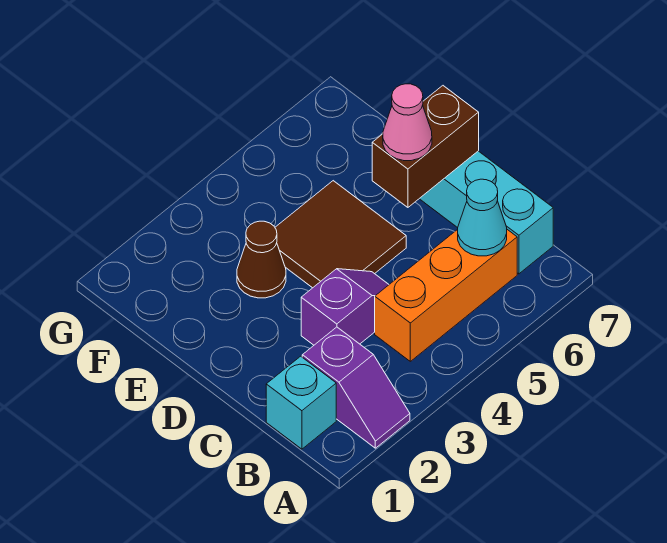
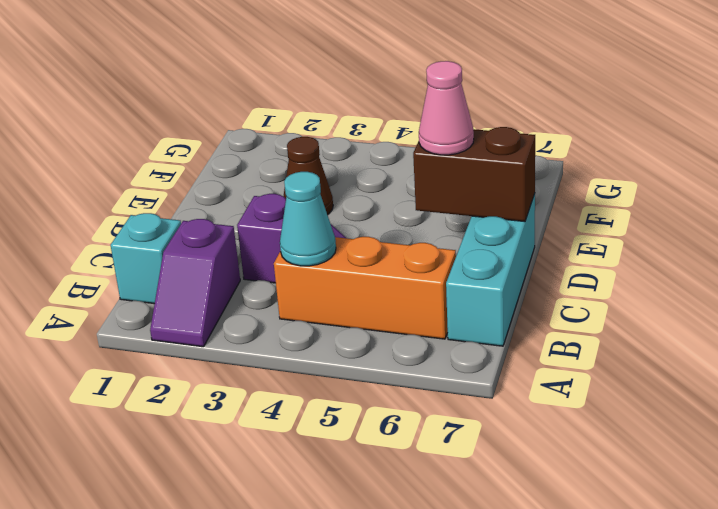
cyan cone B6 level 2 -> cyan cone B4 level 2
brown tile D4:E5 level 1 -> none

